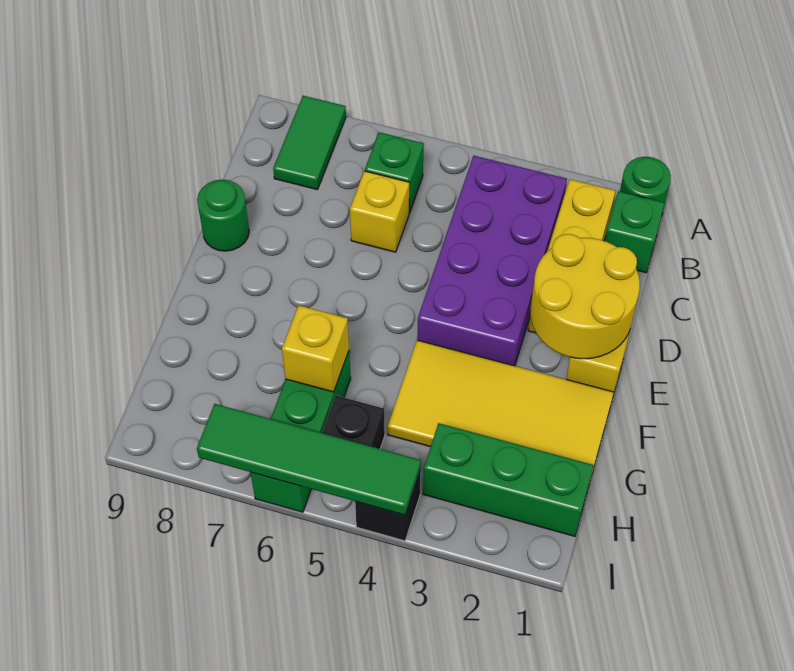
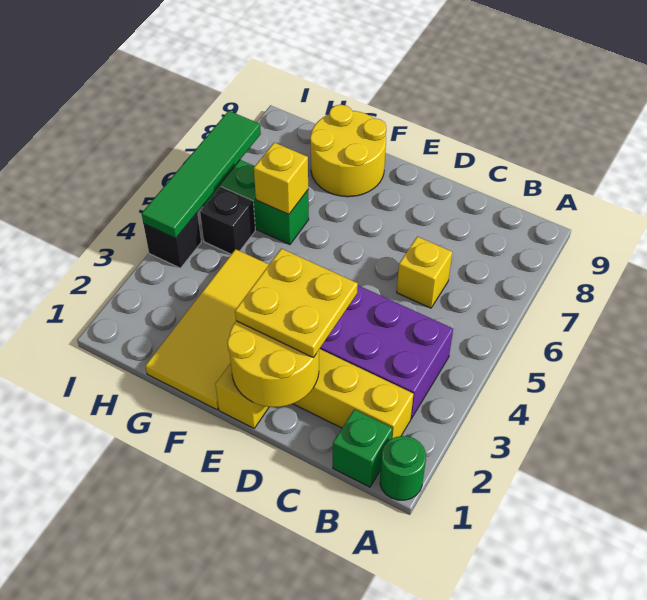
green tile A8:B8 level 1 -> none
green brick B6 level 1 -> none
none -> yellow plate D2:E3 level 3
green round brick D9 level 1 -> none
none -> yellow round brick F8:G9 level 1
green brick H1:H3 level 1 -> none

